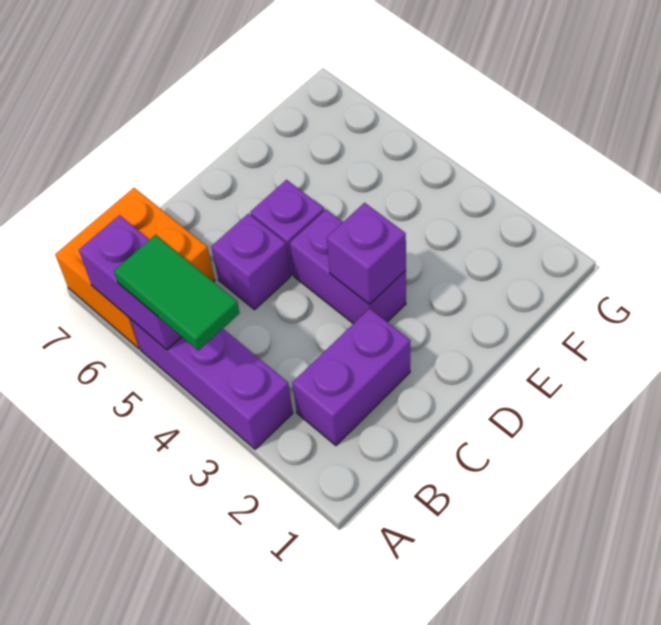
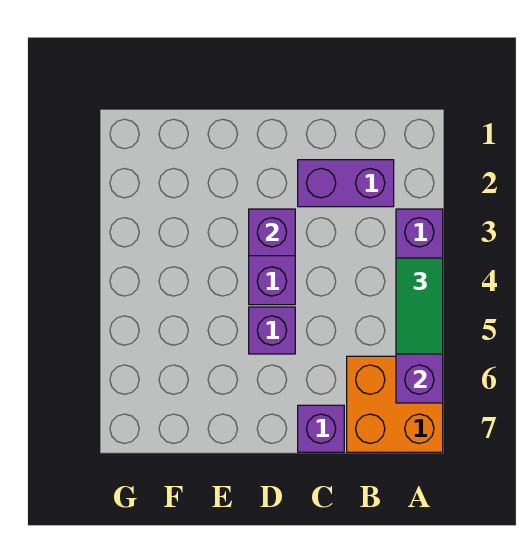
purple brick C5 level 1 -> purple brick C7 level 1

